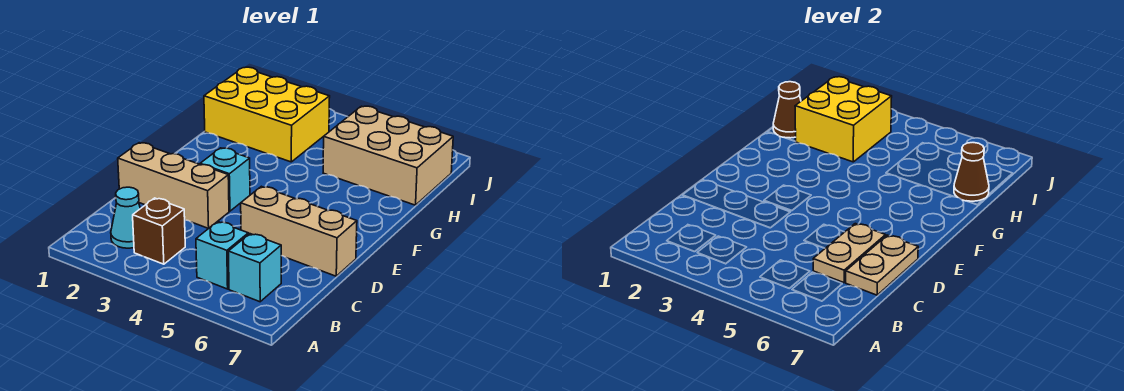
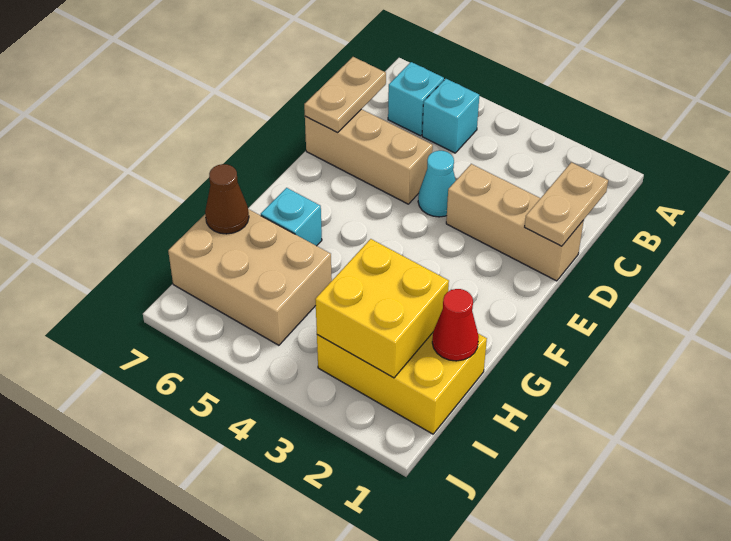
cyan cone B2 level 1 -> cyan cone D4 level 1
brown brick B3 level 1 -> none
tan plate C6:D6 level 2 -> tan plate C1:D1 level 2
cyan brick E3 level 1 -> cyan brick G6 level 1
brown cone H1 level 2 -> red cone H1 level 2

